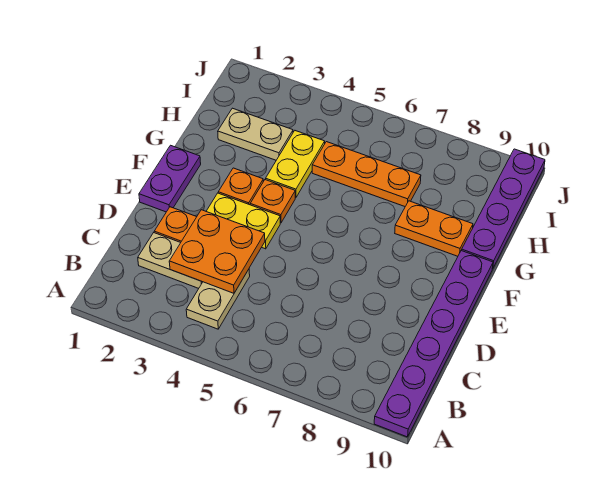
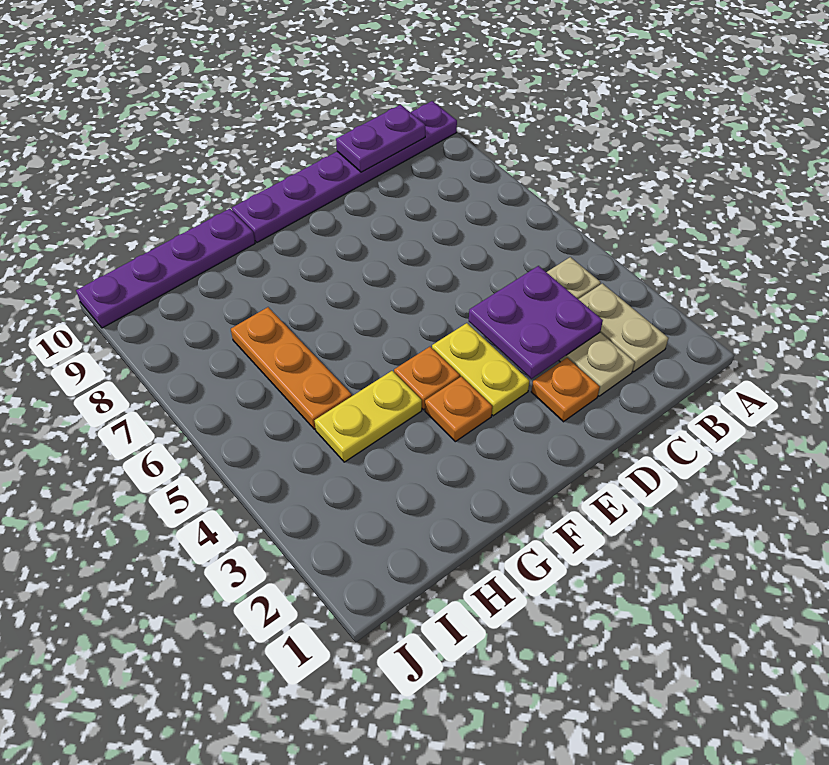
orange plate C3:D4 level 2 -> purple plate C3:D4 level 2
purple plate E1:F1 level 1 -> purple plate B10:C10 level 2
orange plate G8:G9 level 1 -> none
tan plate H2:H3 level 1 -> tan plate B2:B3 level 1

